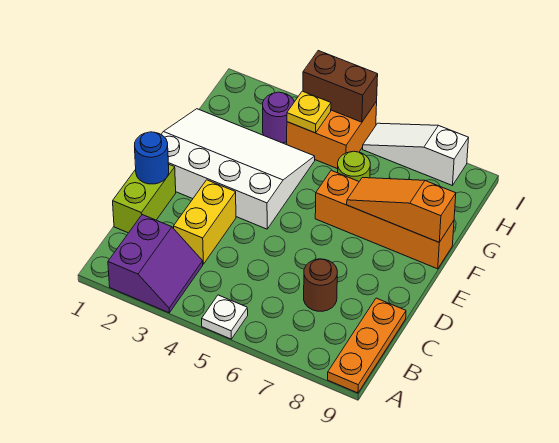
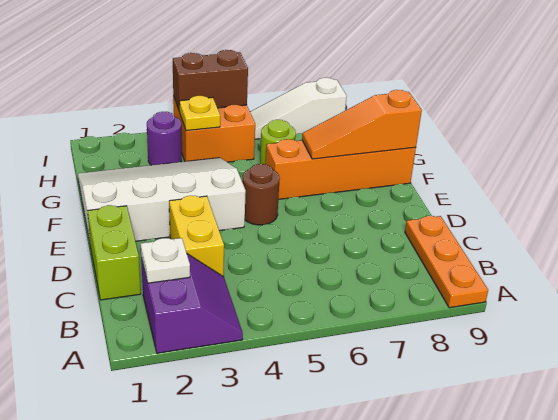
white plate A5 level 1 -> white plate B2 level 2
brown round brick C7 level 1 -> brown round brick E5 level 1
blue round brick D1 level 2 -> none

